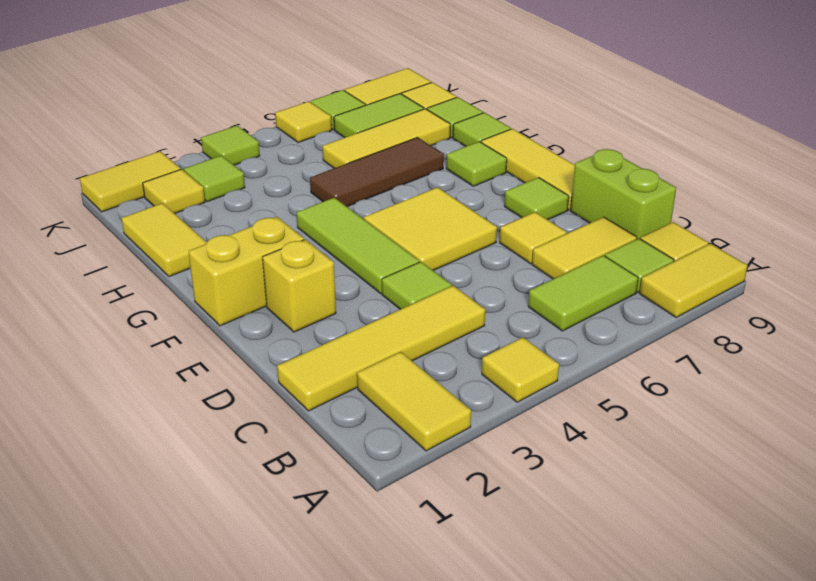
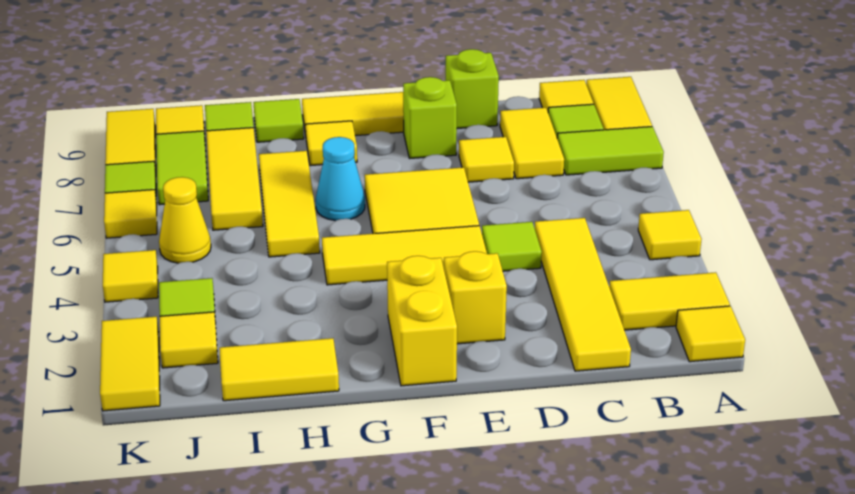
none -> yellow tile A1 level 1
lime tile B6:B7 level 1 -> lime tile A7:B7 level 1
lime brick C9:D9 level 1 -> lime brick D9 level 1
lime tile E4:G4 level 1 -> yellow tile E4:G4 level 1
lime tile E8 level 1 -> lime brick E8 level 1
none -> cyan cone G6 level 1
lime tile G8 level 1 -> yellow tile G8 level 1
brown tile H5:H7 level 1 -> yellow tile H5:H7 level 1
none -> yellow cone J5 level 1
lime tile K4 level 1 -> yellow tile K4 level 1

